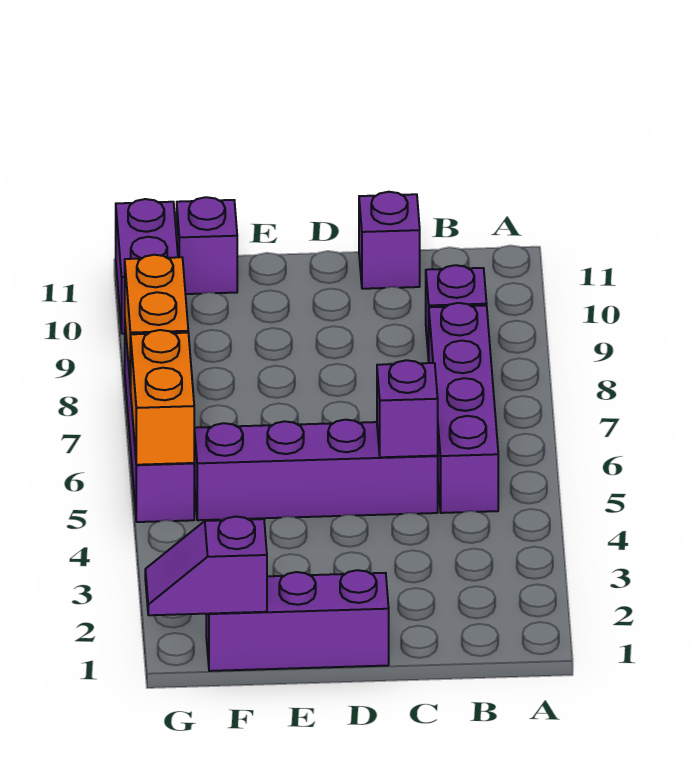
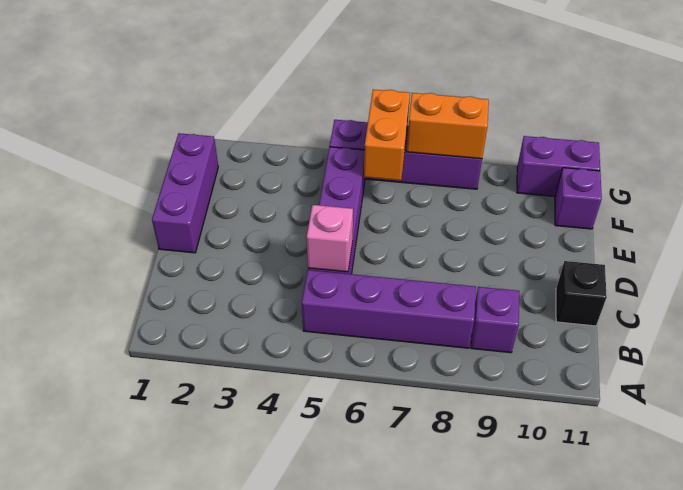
purple brick C5 level 2 -> pink brick C5 level 2
purple brick C11 level 1 -> black brick C11 level 1
purple slope F1:G1 level 2 top F -> none
orange brick G5:G6 level 2 -> orange brick F6:G6 level 2

